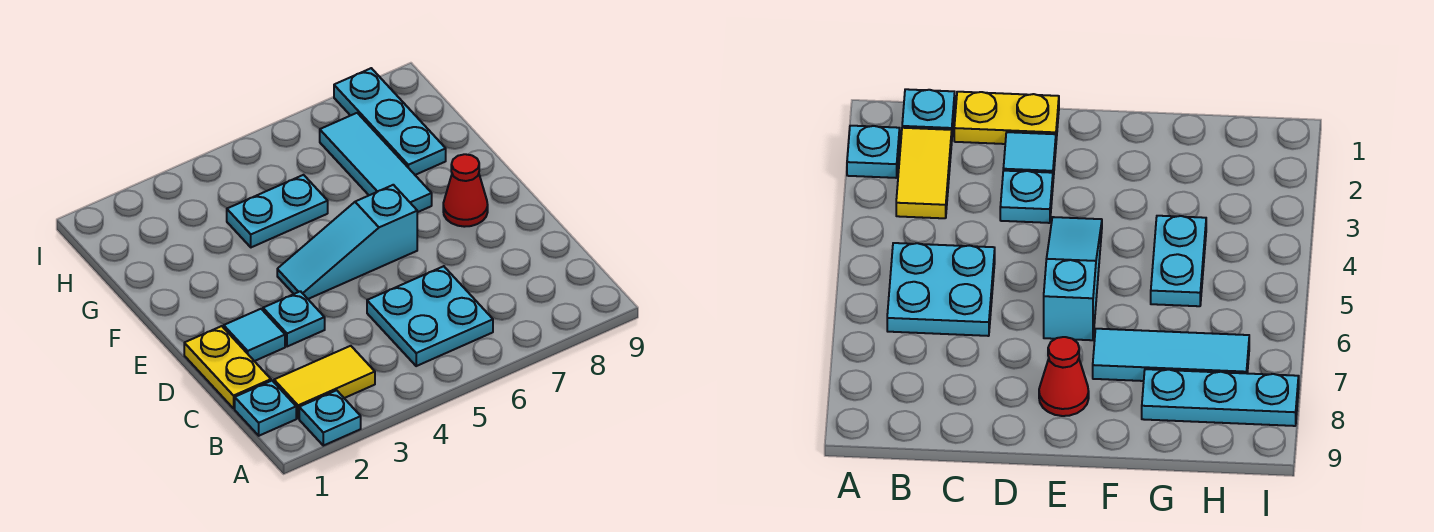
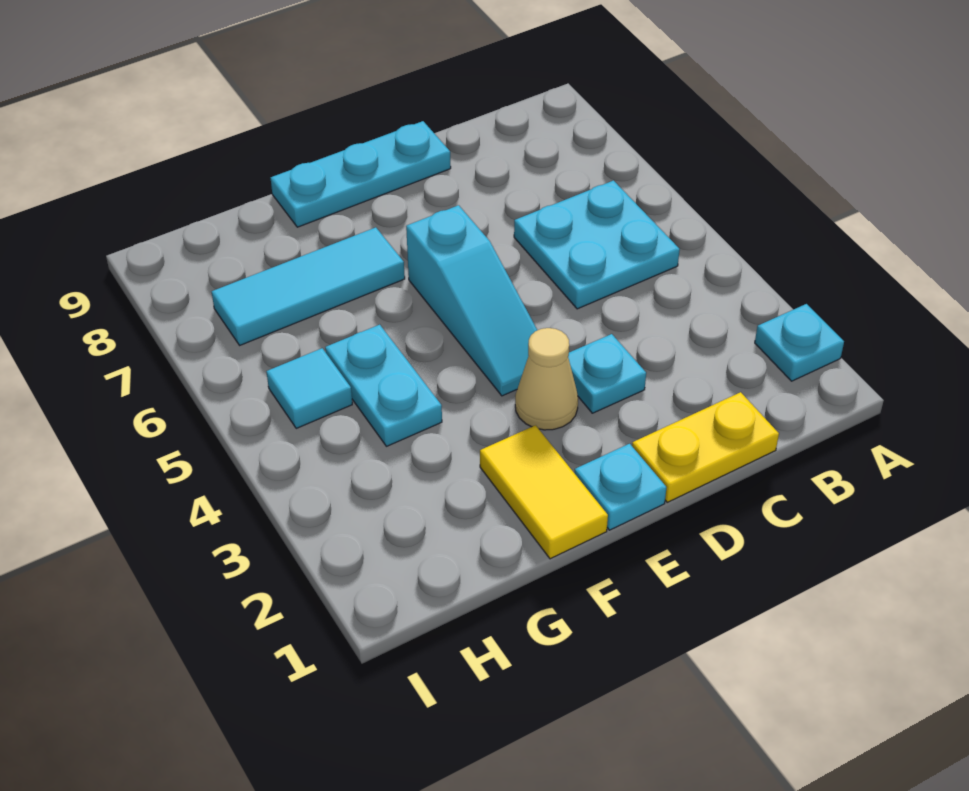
cyan plate B1 level 1 -> cyan plate E1 level 1
yellow tile B2:B3 level 1 -> yellow tile F1:F2 level 1
cyan tile D2 level 1 -> cyan tile H5 level 1
none -> tan cone E3 level 1
red cone E8 level 1 -> none
cyan plate G8:I8 level 1 -> cyan plate D9:F9 level 1

